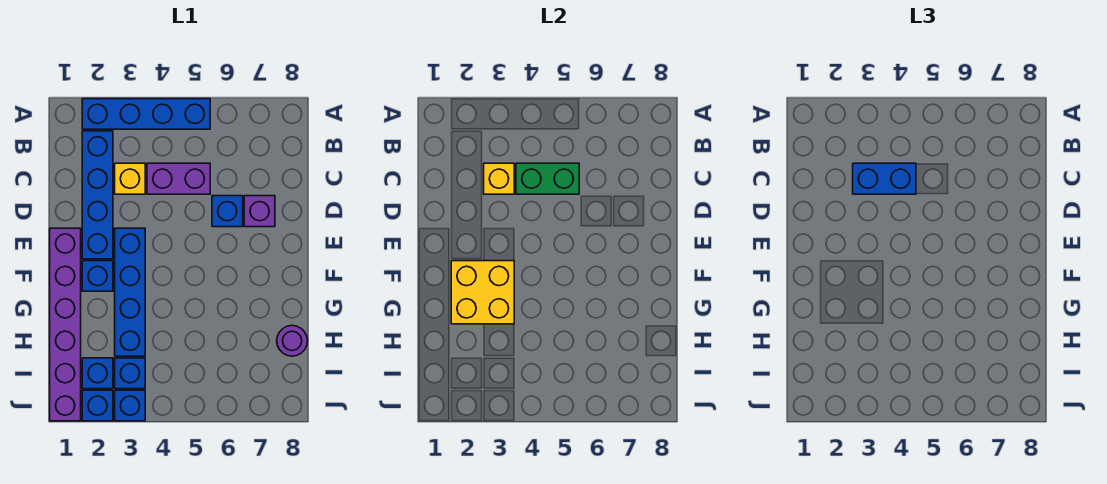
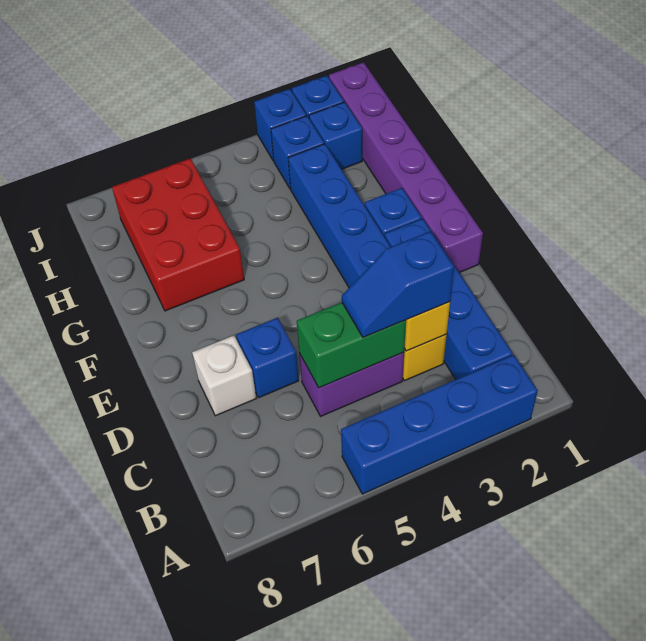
blue brick C3:C4 level 3 -> blue slope C3:C4 level 3 top 3
purple brick D7 level 1 -> white brick D7 level 1
yellow brick F2:G3 level 2 -> none
none -> red brick G6:I7 level 1
purple round brick H8 level 1 -> none

